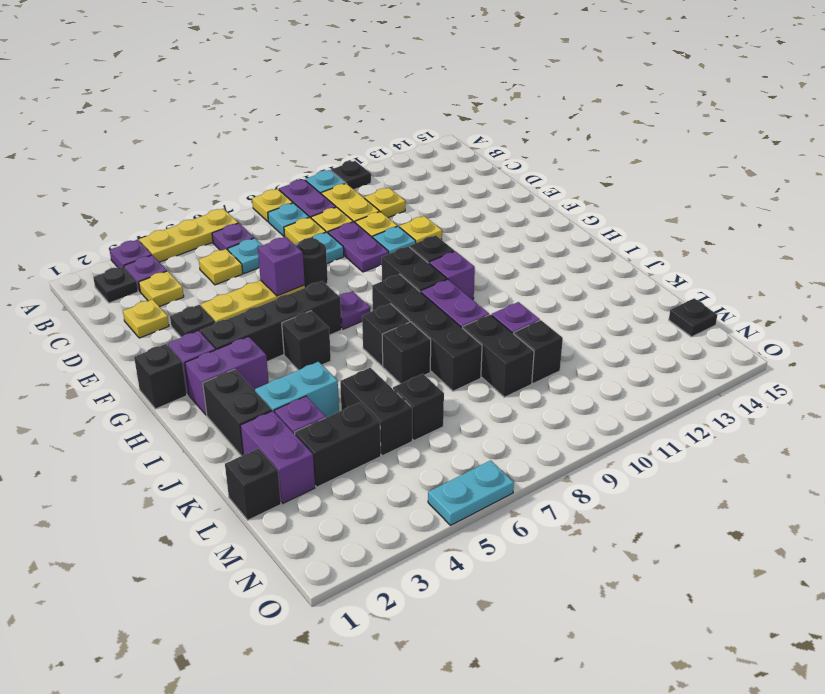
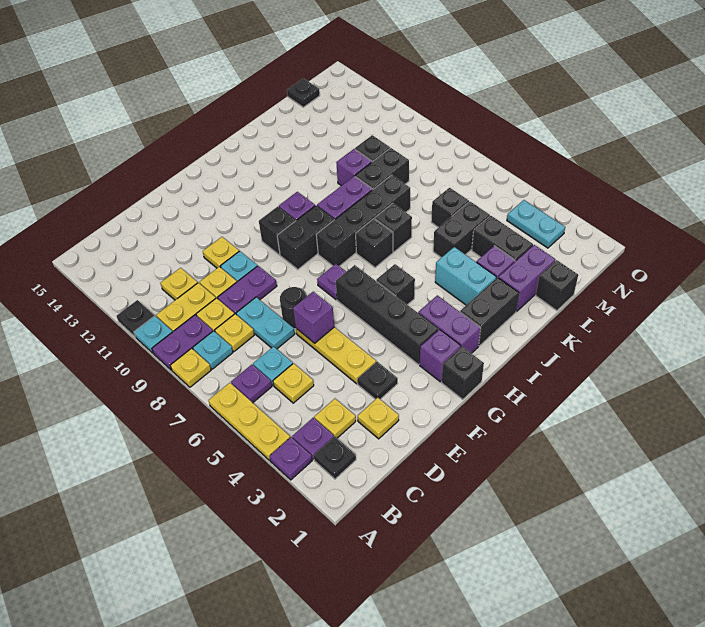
cyan plate O5:O6 level 1 -> cyan plate N3:N4 level 1

